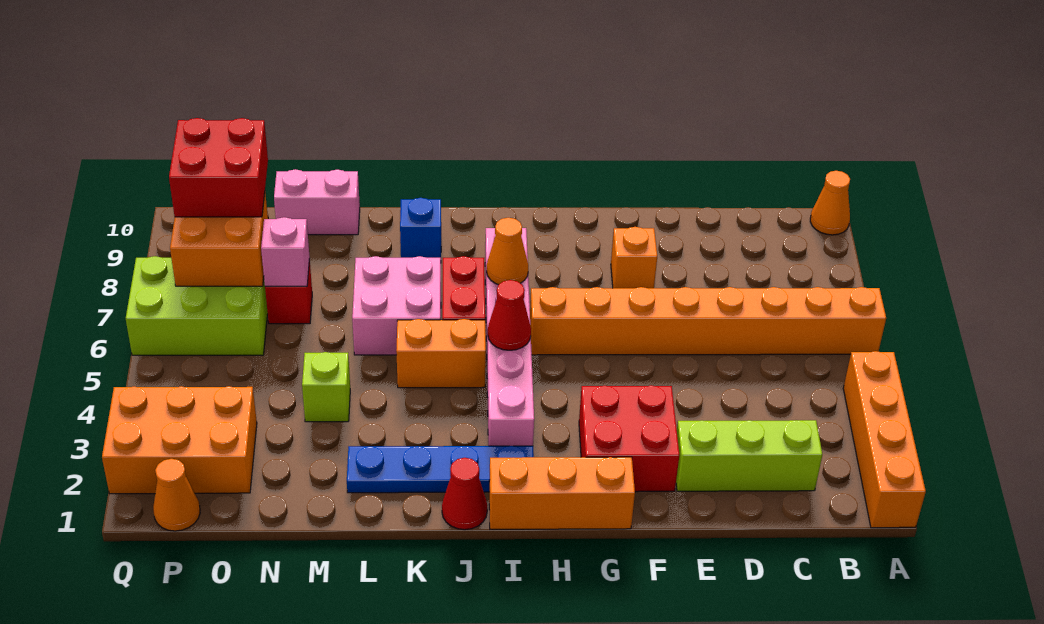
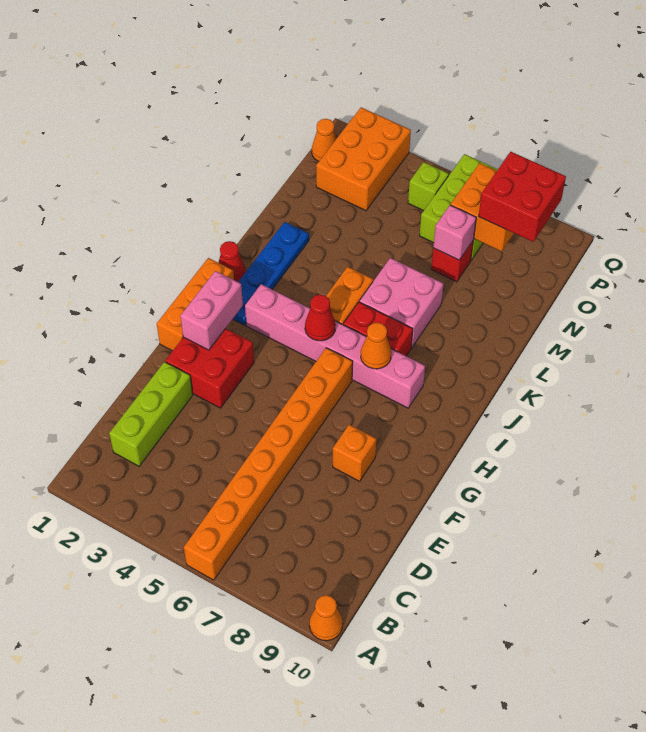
orange brick A1:A4 level 1 -> none
blue brick K9 level 1 -> none
lime brick M4 level 1 -> lime brick P5 level 1
pink brick M10:N10 level 1 -> pink brick G2:H2 level 2

